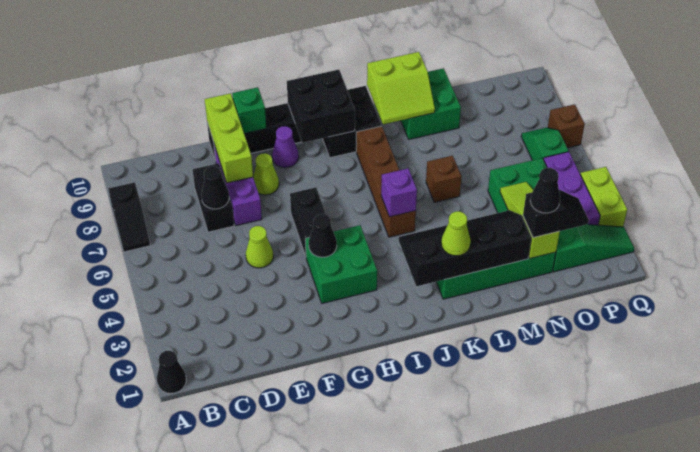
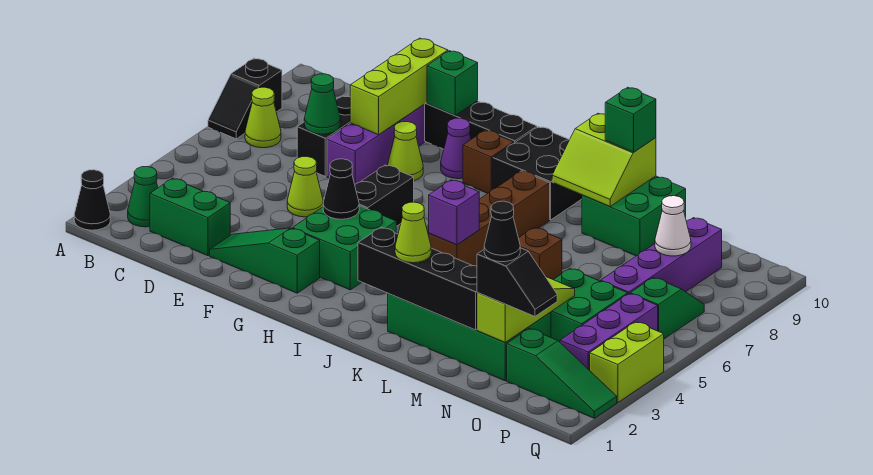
none -> green cone B2 level 1
none -> lime cone B7 level 1
none -> green brick C2:D2 level 1
black cone D7 level 2 -> green cone D7 level 2
none -> green slope E2:G2 level 1 top G
black brick H9:I10 level 2 -> none
none -> green brick L10 level 3
none -> purple brick O6:O9 level 1
none -> white cone O8 level 2
brown brick Q7 level 1 -> brown brick H9 level 1

